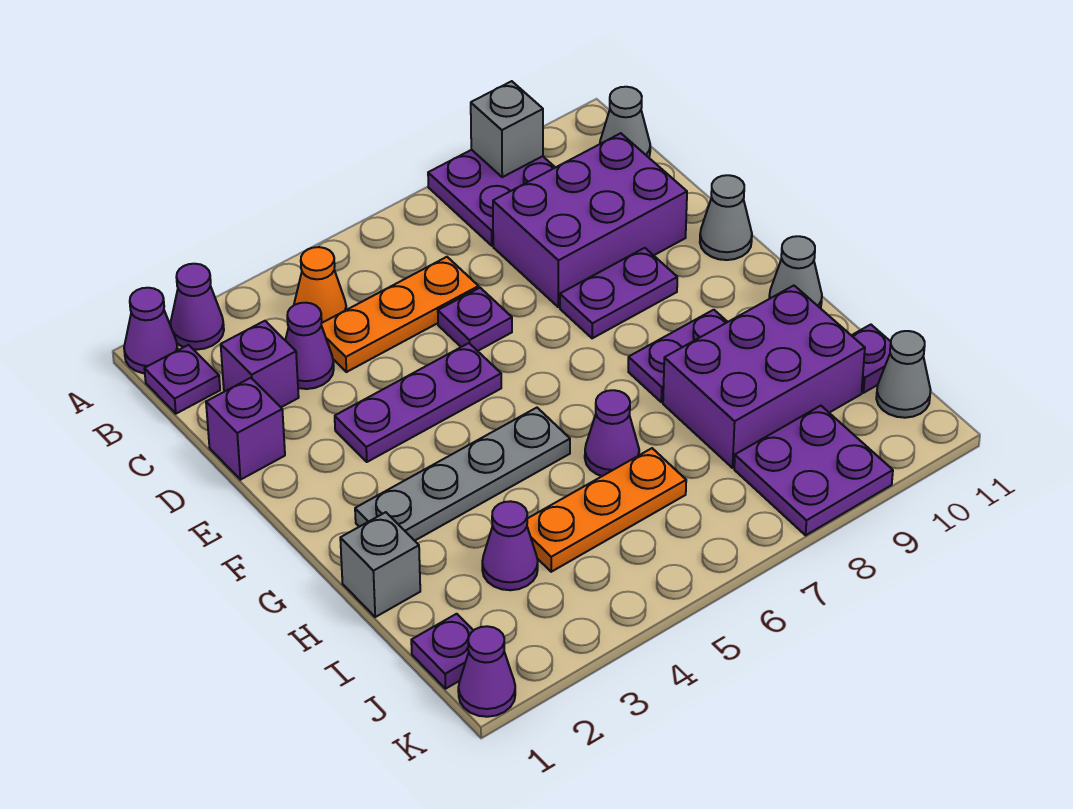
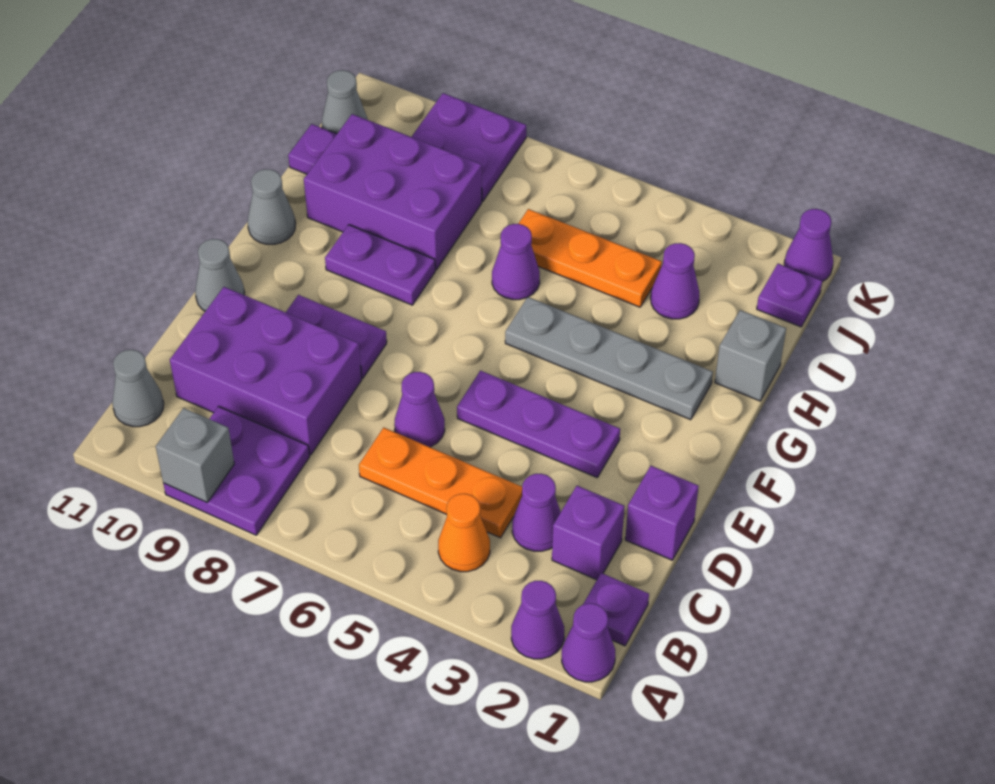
purple plate D6 level 1 -> purple cone D6 level 1

